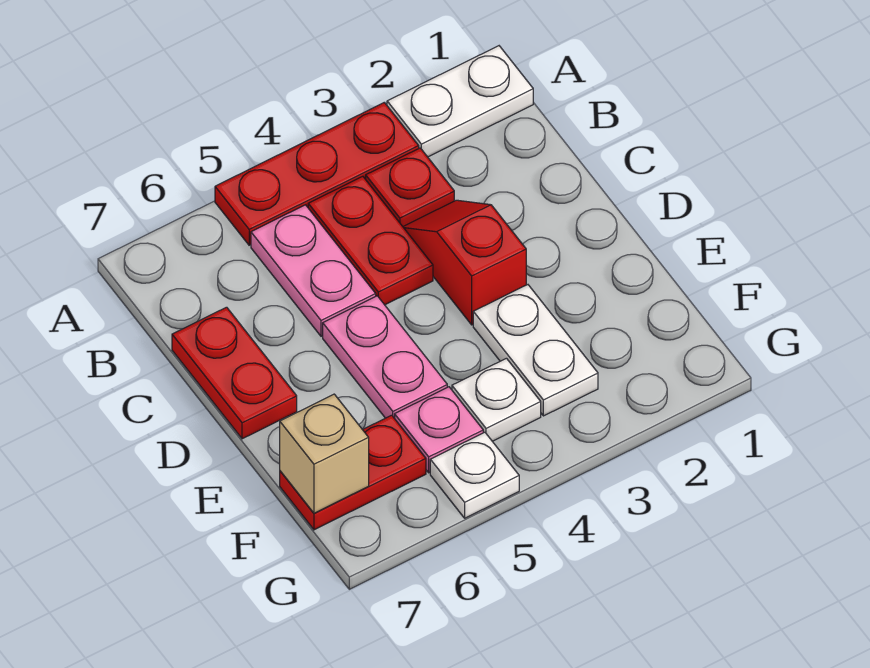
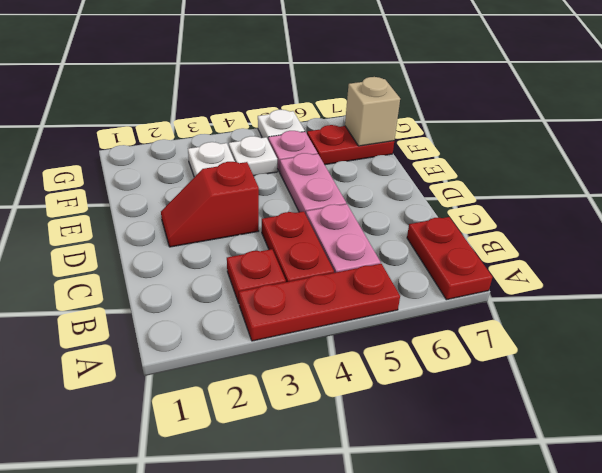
white plate A1:A2 level 1 -> none
red slope C3:D3 level 1 top D -> red slope D2:D3 level 1 top 3
red plate C7:D7 level 1 -> red plate A7:B7 level 1

